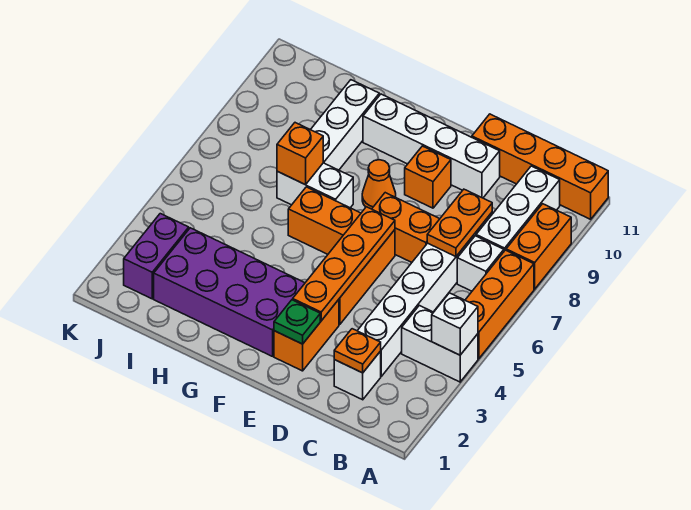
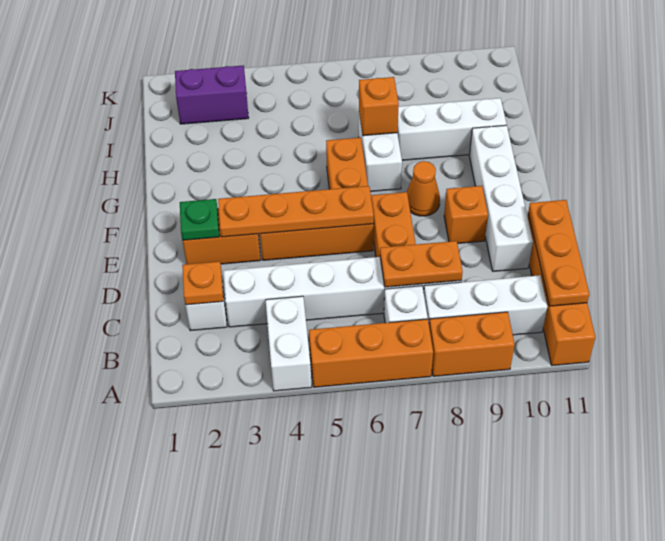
white brick A4 level 2 -> none
none -> orange plate B11:D11 level 2
purple brick F2:I3 level 1 -> none

